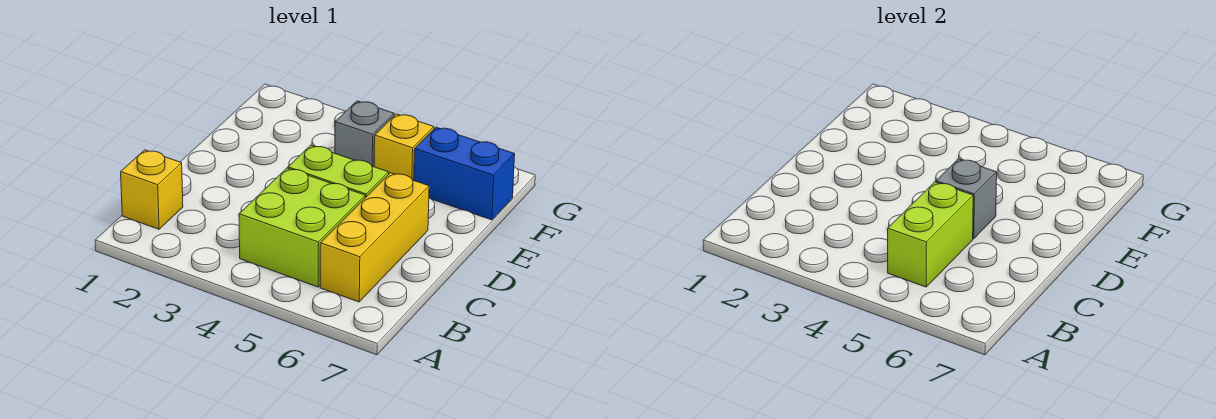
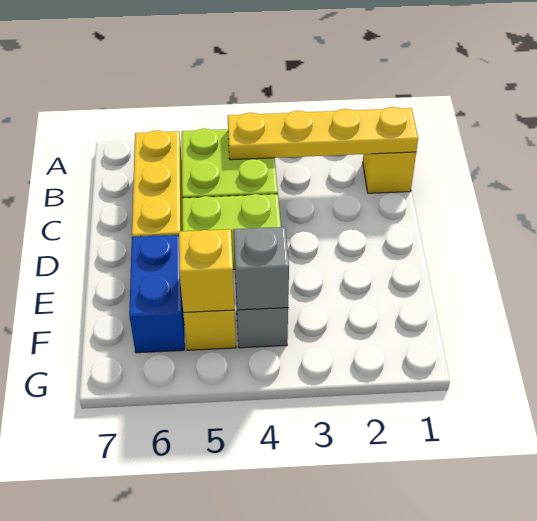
none -> yellow plate B1:B4 level 2
lime brick B5:C5 level 2 -> none
grey brick D5 level 2 -> grey brick F4 level 2
none -> yellow brick F5 level 2
blue brick F6:F7 level 1 -> blue brick E6:F6 level 1

